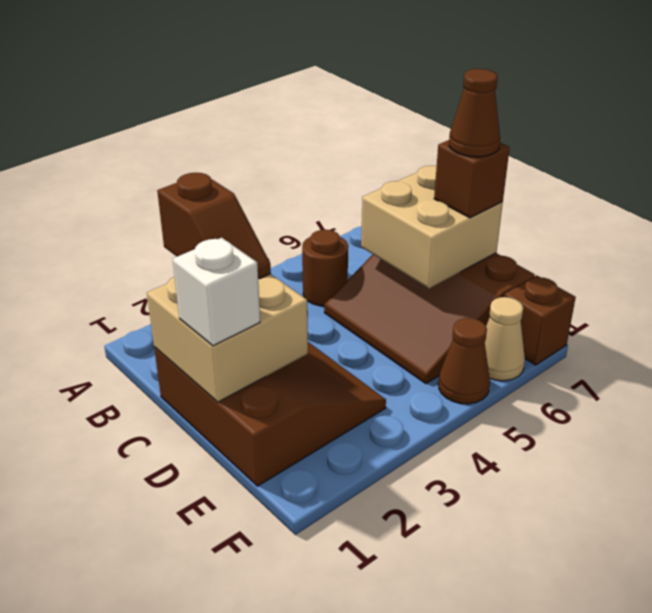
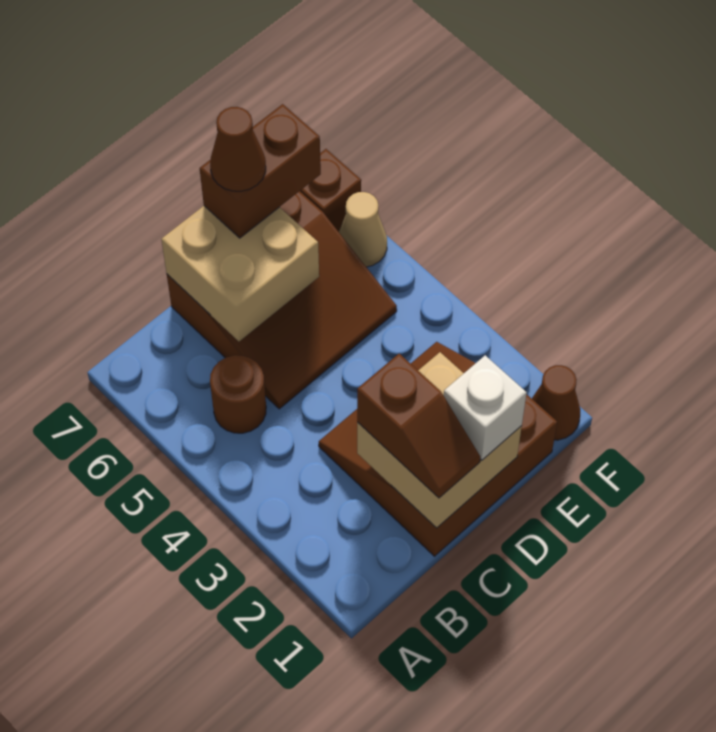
brown slope B2:C2 level 3 top B -> brown slope C1:C2 level 3 top 2
brown brick D7 level 3 -> brown brick D7:E7 level 3
brown cone F5 level 1 -> brown cone F1 level 1

